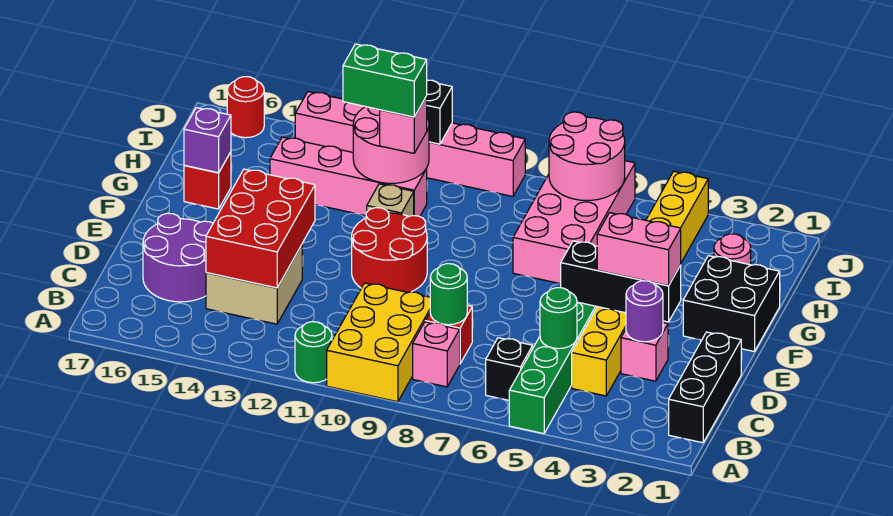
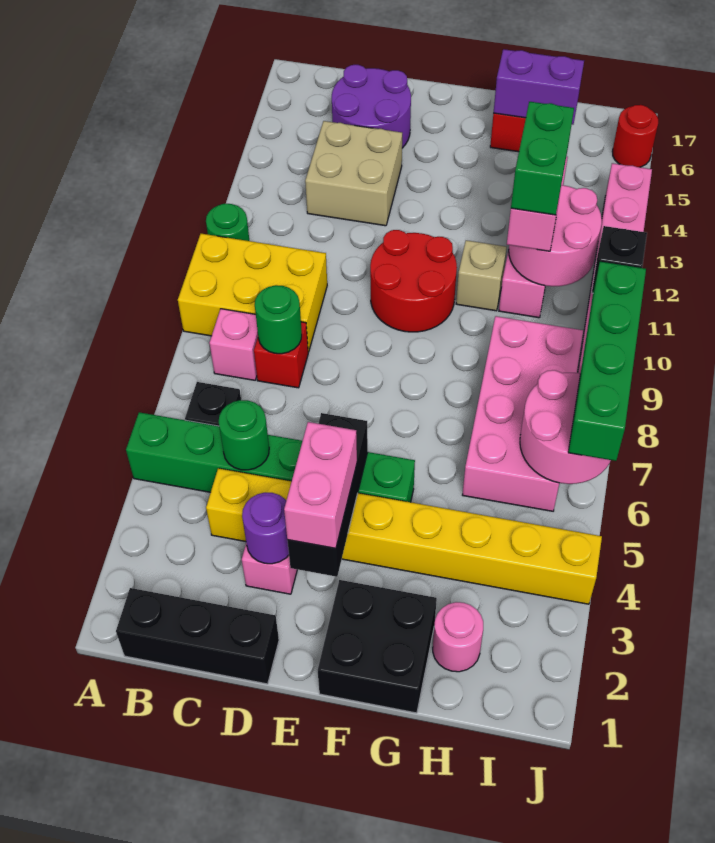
red brick C13:E14 level 2 -> none
pink brick G6:J7 level 1 -> pink brick H6:I9 level 1
purple brick G16 level 2 -> purple brick G16:H16 level 2
none -> green brick J6:J9 level 3

